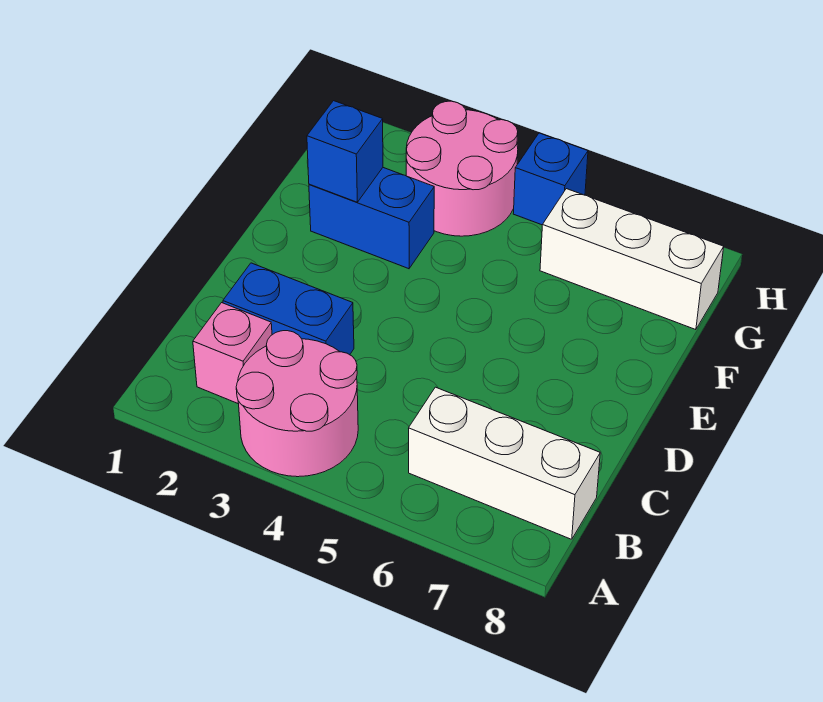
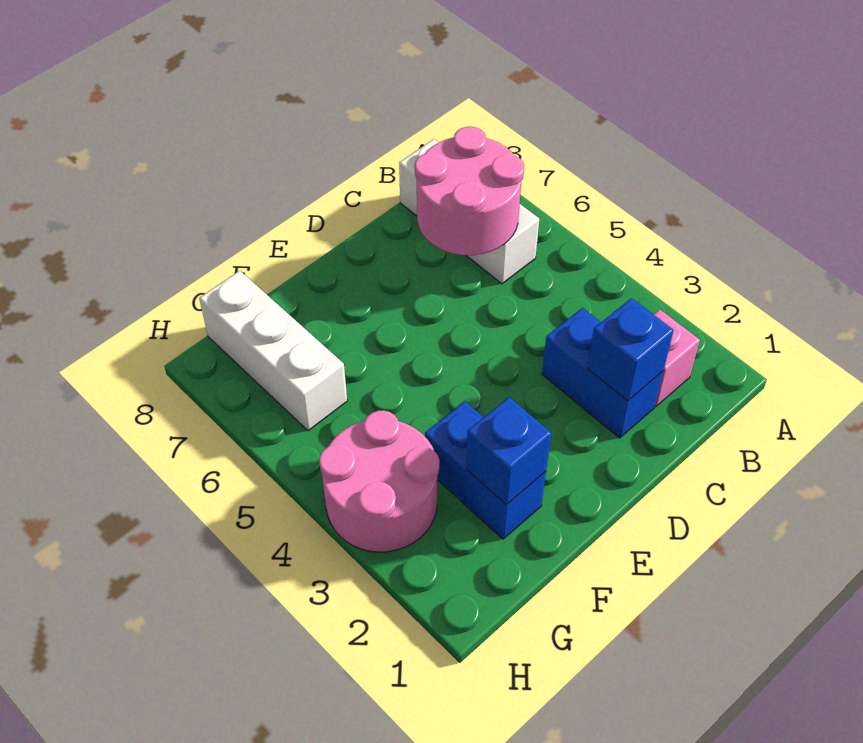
pink round brick A3:B4 level 1 -> pink round brick B6:C7 level 2
blue brick H5 level 1 -> blue brick C2 level 2

